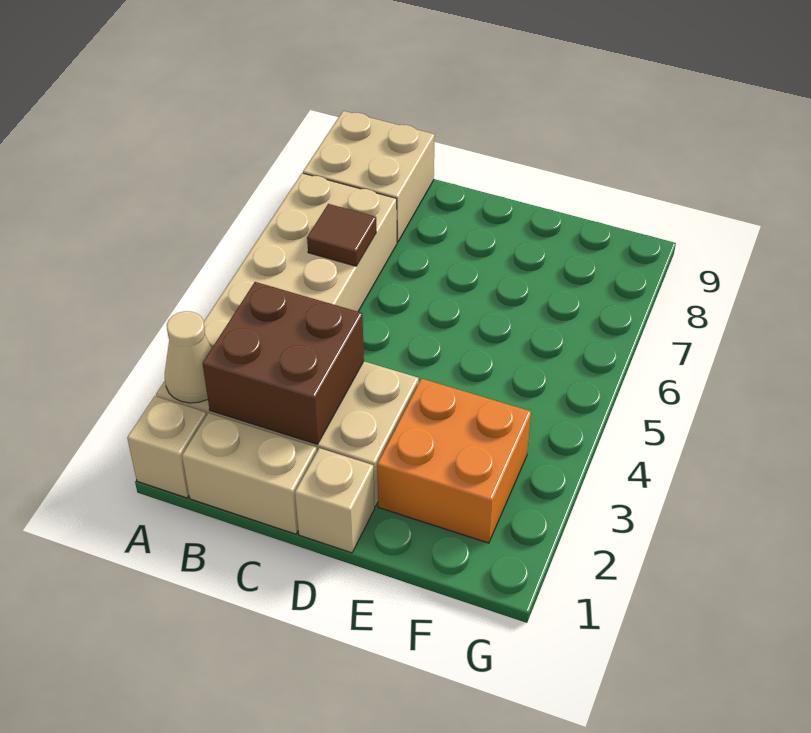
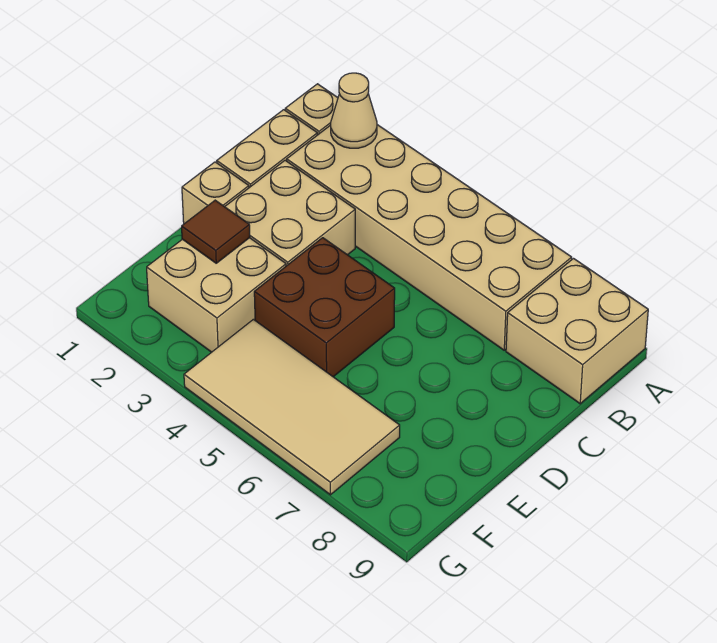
brown brick B2:C3 level 2 -> brown brick D4:E5 level 1
brown tile B6 level 2 -> brown tile E2 level 2
orange brick E2:F3 level 1 -> tan brick E2:F3 level 1
none -> tan tile F4:G7 level 1

